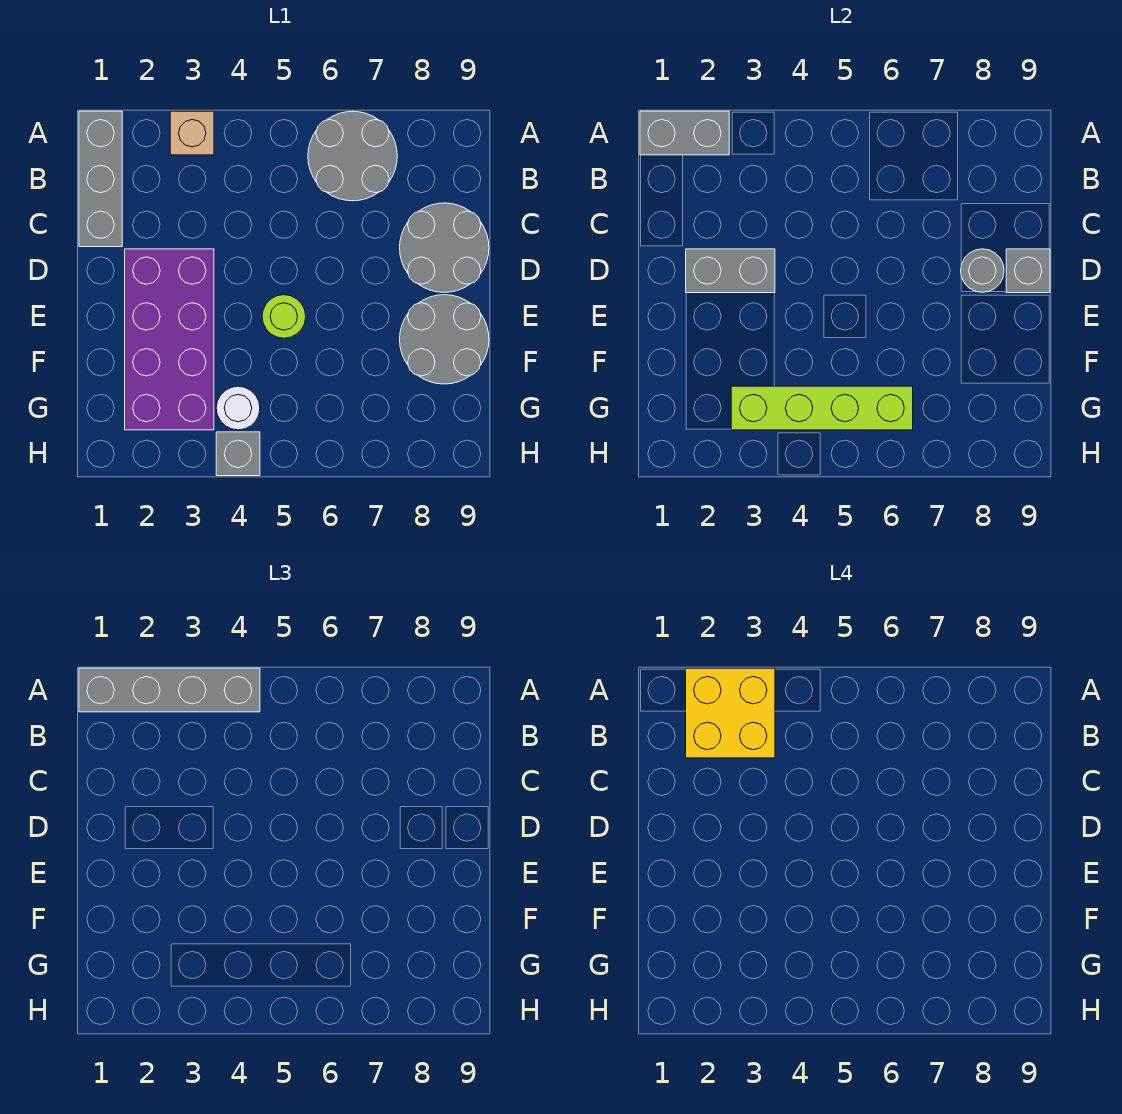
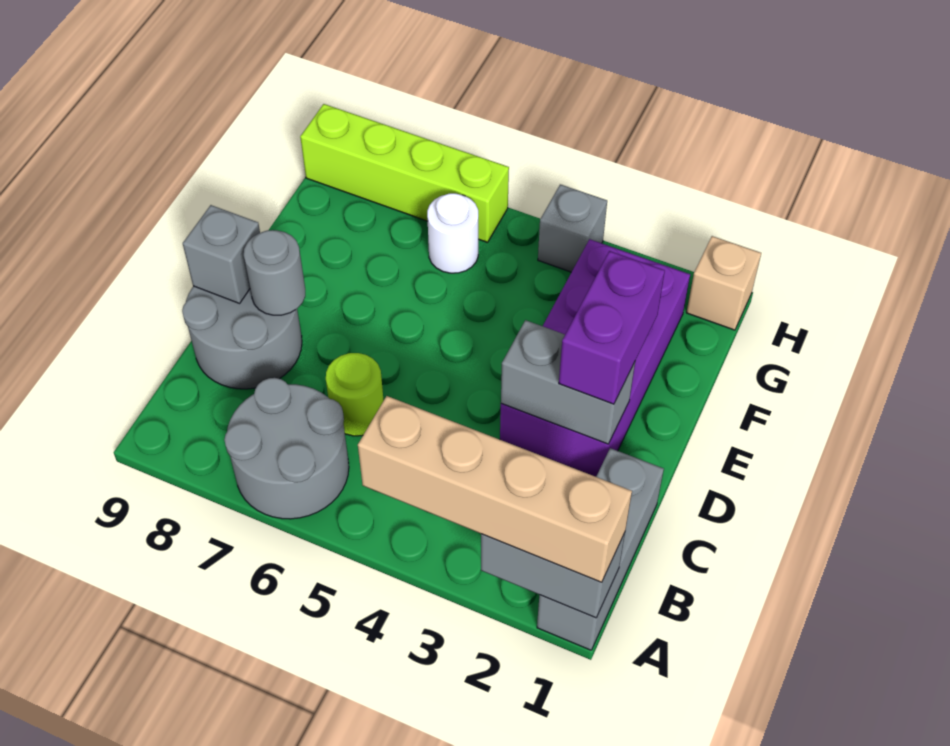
grey brick A1:A4 level 3 -> tan brick A1:A4 level 3
yellow brick A2:B3 level 4 -> none
tan brick A3 level 1 -> tan brick H1 level 1
none -> purple brick D2:E2 level 3
lime round brick E5 level 1 -> lime round brick C6 level 1
grey round brick E8:F9 level 1 -> none
lime brick G3:G6 level 2 -> lime brick H6:H9 level 1
white round brick G4 level 1 -> white round brick G6 level 1

